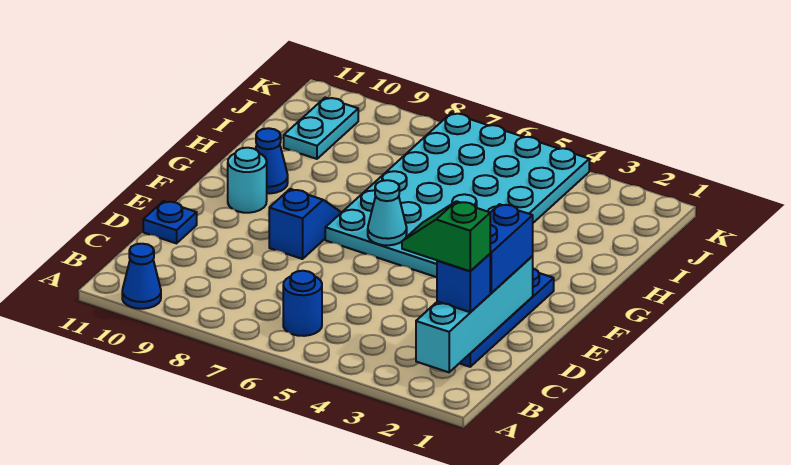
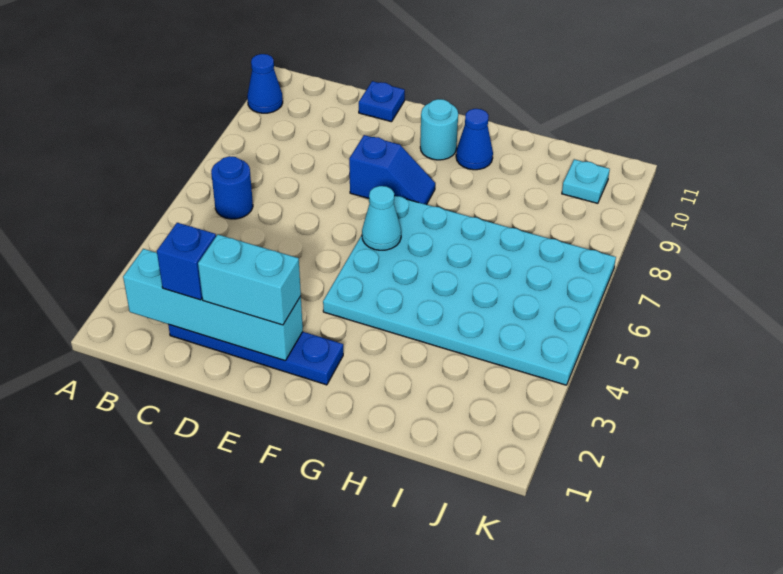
green slope C2:C3 level 4 top 2 -> none
blue brick D2:E2 level 3 -> cyan brick D2:E2 level 3
cyan plate I10:J10 level 1 -> cyan plate J10 level 1

